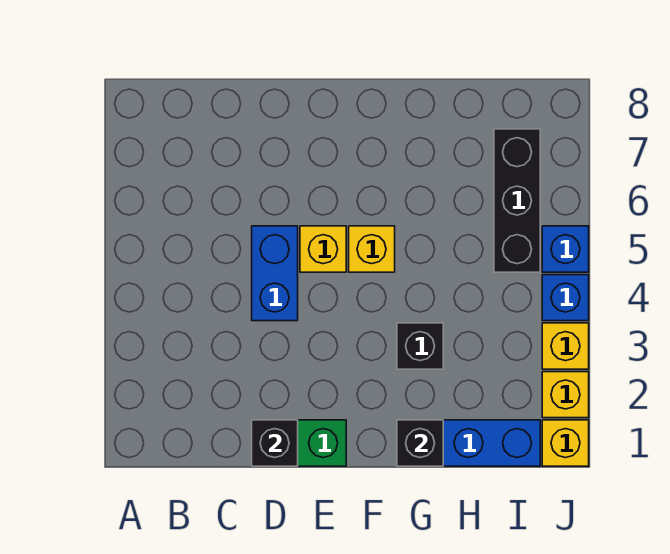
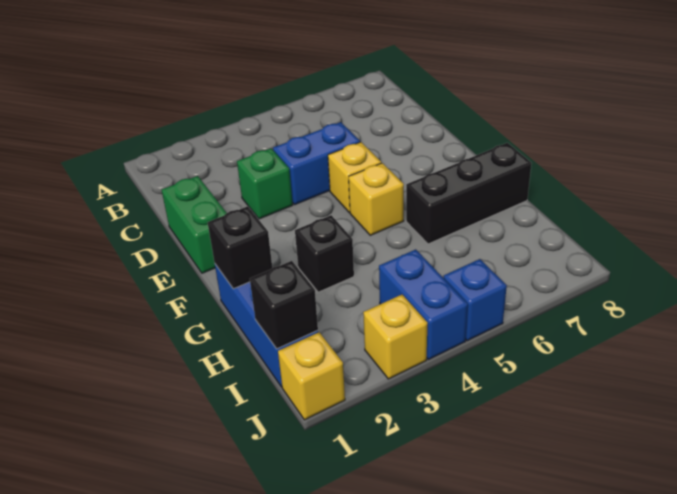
black brick D1 level 2 -> black brick I1 level 2
none -> green brick D3 level 1
black brick I5:I7 level 1 -> black brick G6:G8 level 1
yellow brick J2 level 1 -> none
blue brick J4 level 1 -> blue brick I4:J4 level 1

